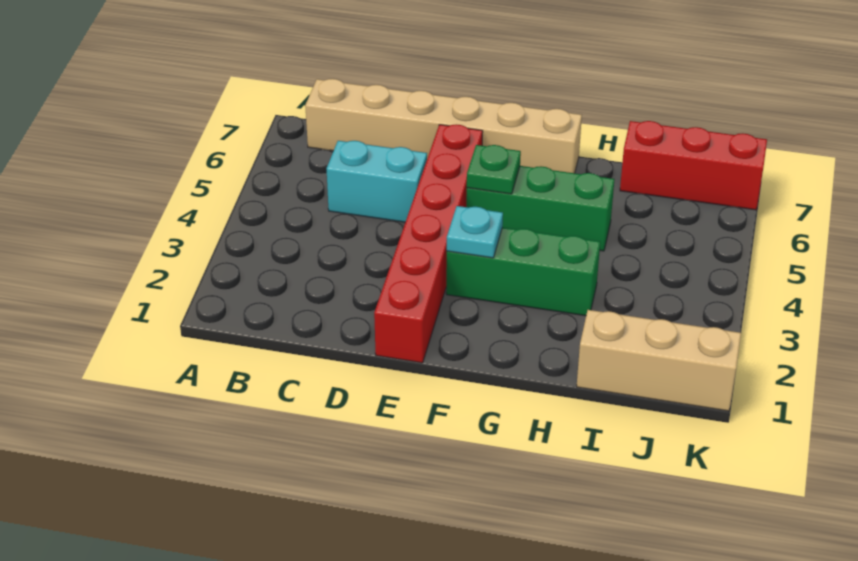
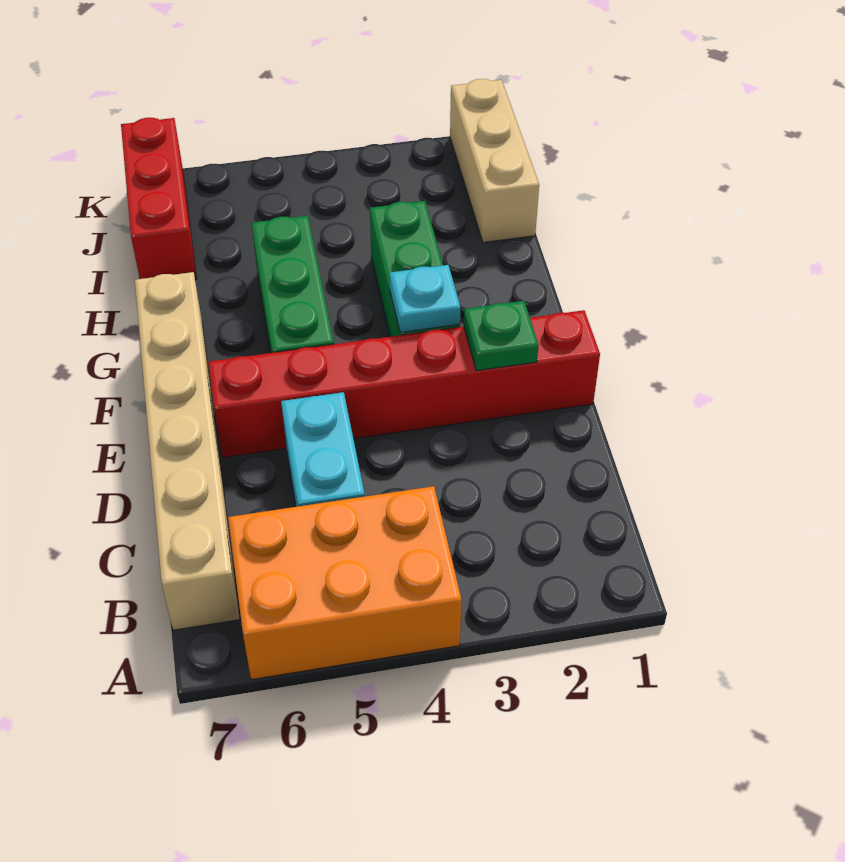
none -> orange brick A4:B6 level 1
green plate F5 level 2 -> green plate E2 level 2

